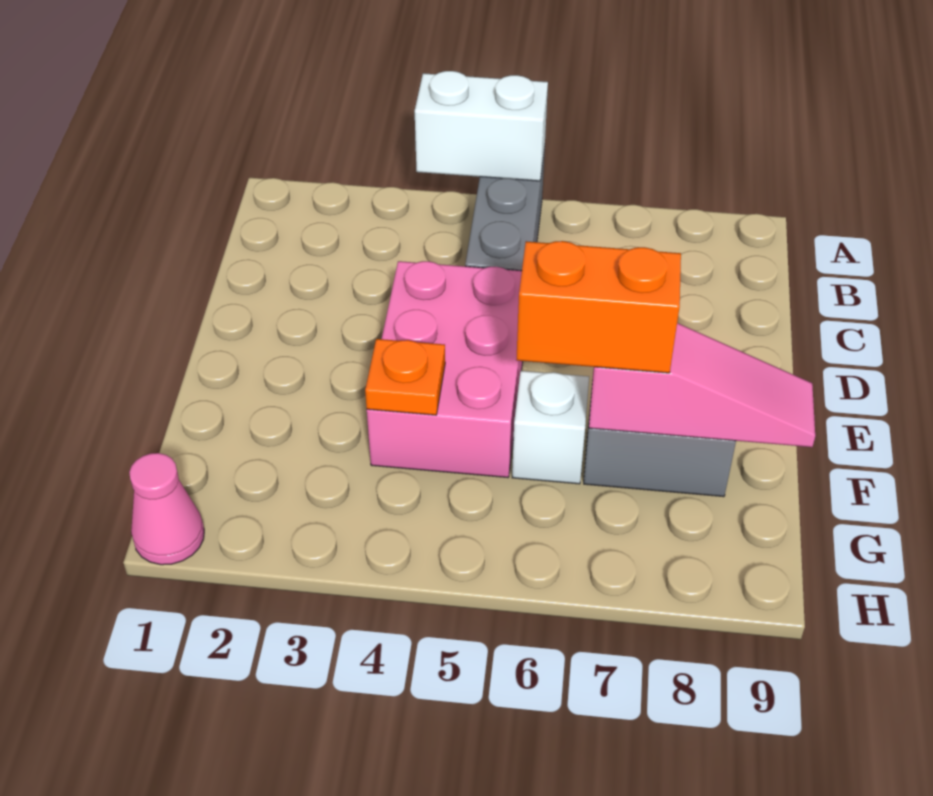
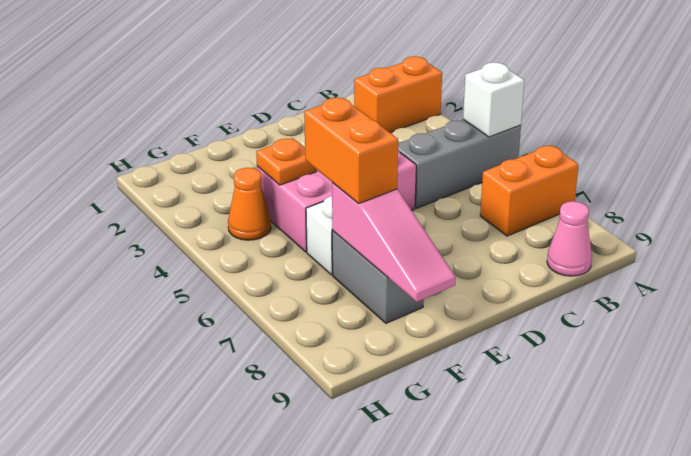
none -> orange brick A2:B2 level 1
white brick A4:A5 level 2 -> white brick A5 level 2
none -> orange brick A7:B7 level 1
none -> orange cone G4 level 1
pink cone H1 level 1 -> pink cone B9 level 1

